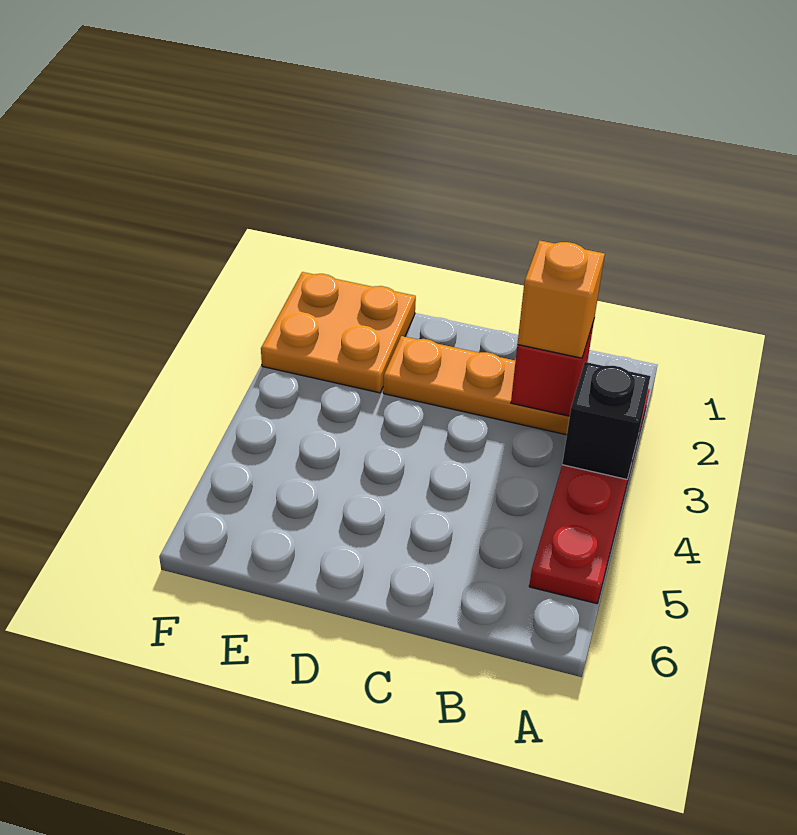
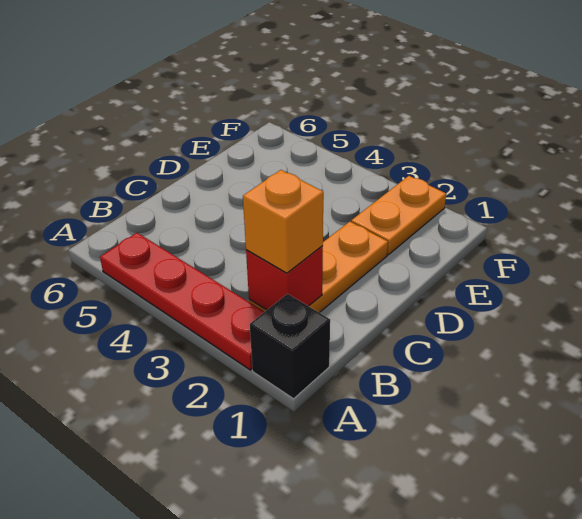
black brick A3 level 2 -> black brick A1 level 1
orange plate E1:F2 level 1 -> orange plate E2:F2 level 1

